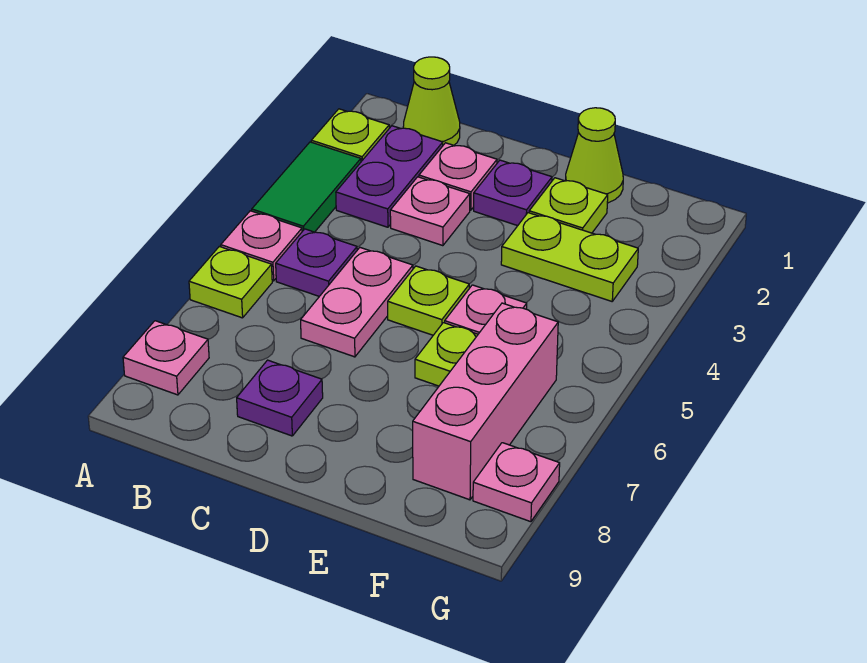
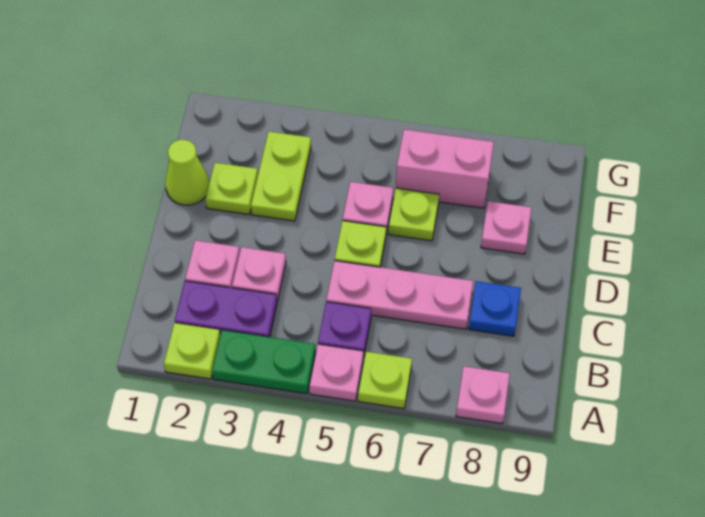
green tile A3:A4 level 1 -> green plate A3:A4 level 1
lime cone B1 level 1 -> none
pink plate C5:C6 level 1 -> pink plate C5:C7 level 1
purple plate C8 level 1 -> blue plate C8 level 1
purple plate D2 level 1 -> none
pink brick F6:F8 level 1 -> pink brick F6:F7 level 1
pink plate G8 level 1 -> pink plate E8 level 1

